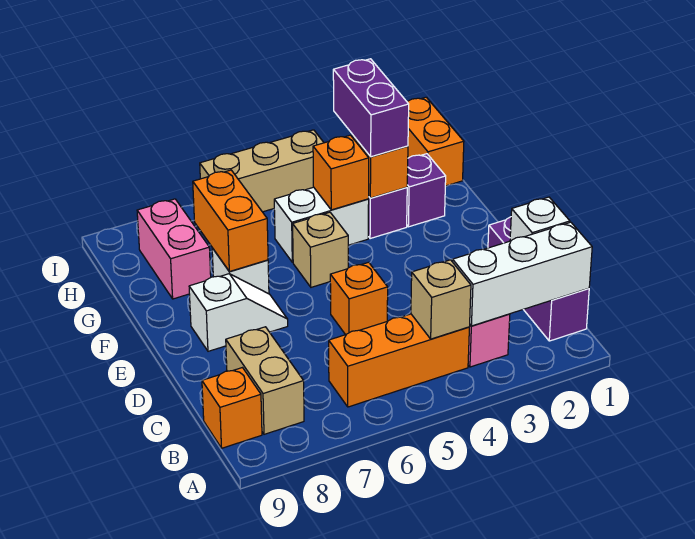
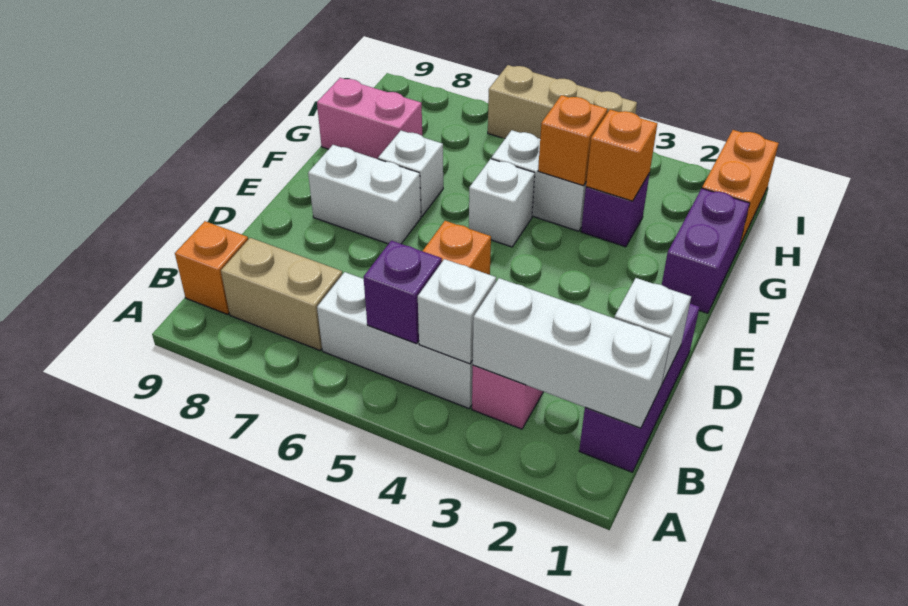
orange brick B4:B6 level 1 -> white brick B4:B6 level 1
tan brick B4 level 2 -> white brick B4 level 2
tan brick B8:C8 level 1 -> tan brick B7:B8 level 1
white slope E7:E8 level 1 top 8 -> white brick E7:E8 level 1
tan brick F5 level 1 -> white brick F5 level 1
orange brick F7:G7 level 2 -> none
purple brick G2 level 1 -> purple brick B5 level 2
purple brick G3:H3 level 3 -> purple brick F1:G1 level 1
pink brick G8:H8 level 1 -> pink brick G8:G9 level 1

